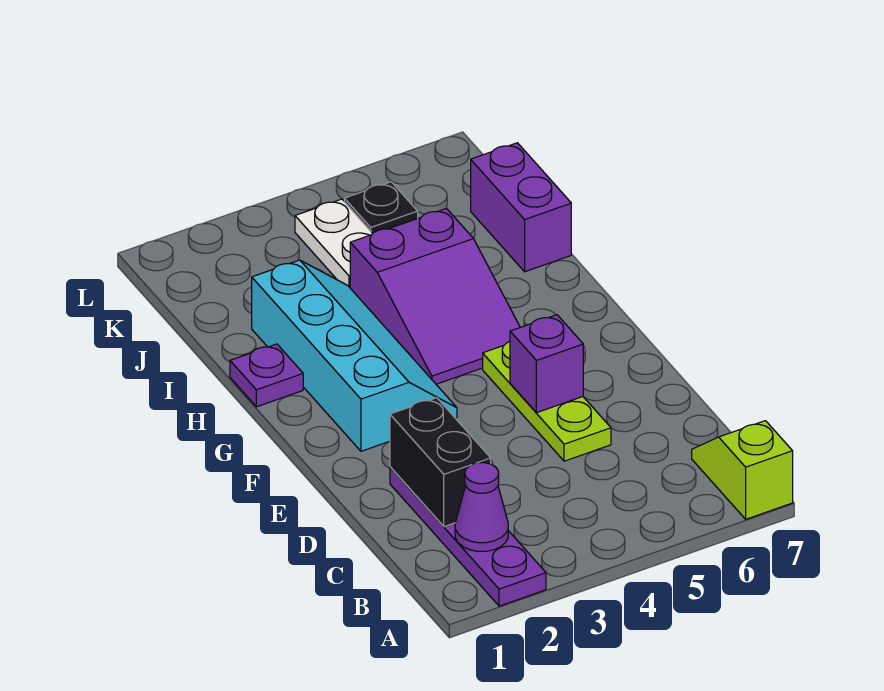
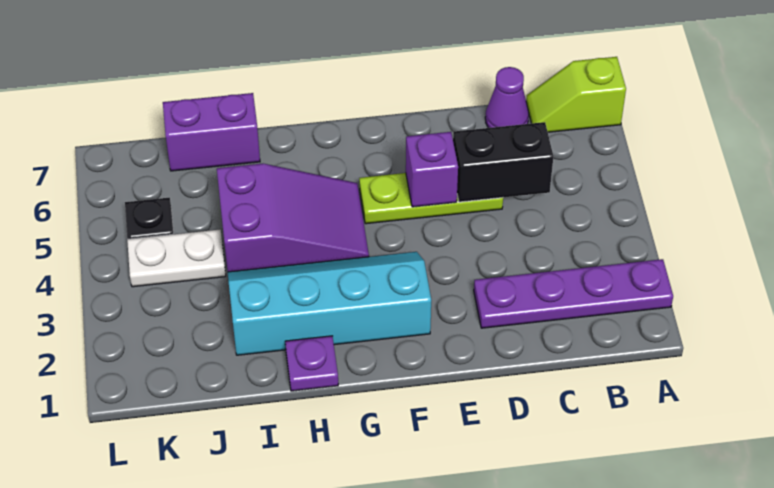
purple cone B2 level 2 -> purple cone C7 level 1
black brick C2:D2 level 2 -> black brick C5:D5 level 2

